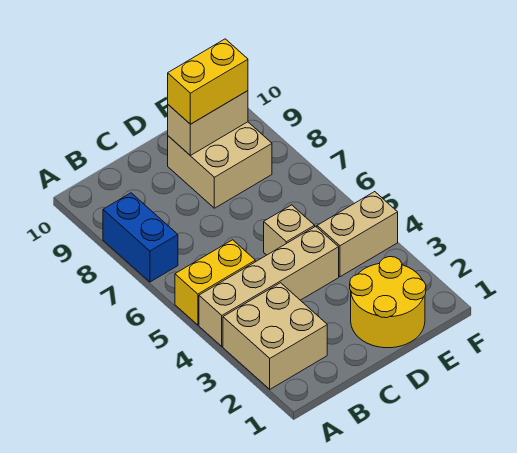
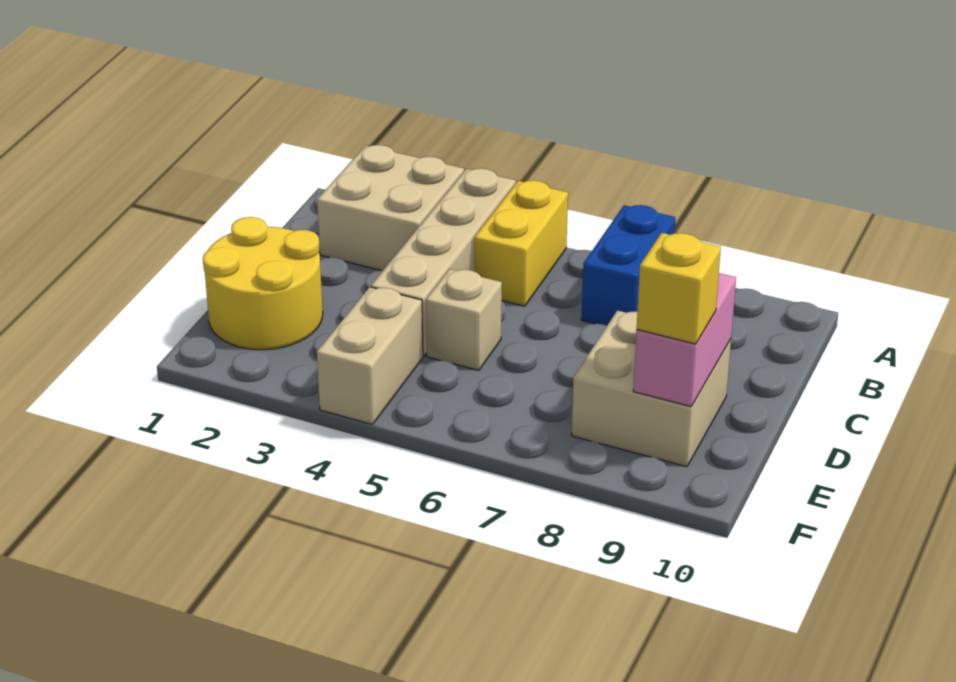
blue brick A7:A8 level 1 -> blue brick A7:B7 level 1
tan brick D9:E9 level 2 -> pink brick D9:E9 level 2
yellow brick D9:E9 level 3 -> yellow brick E9 level 3

